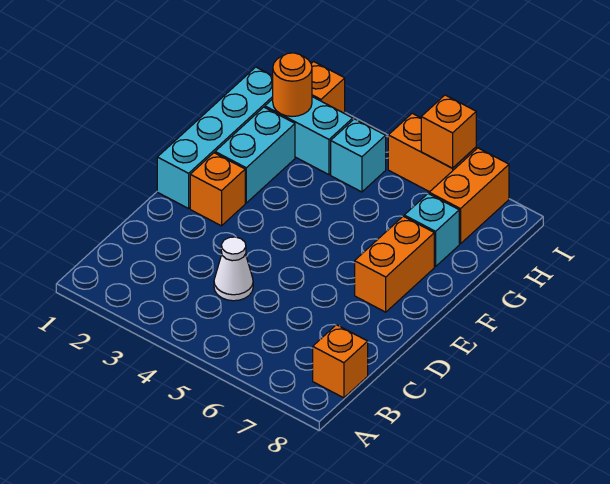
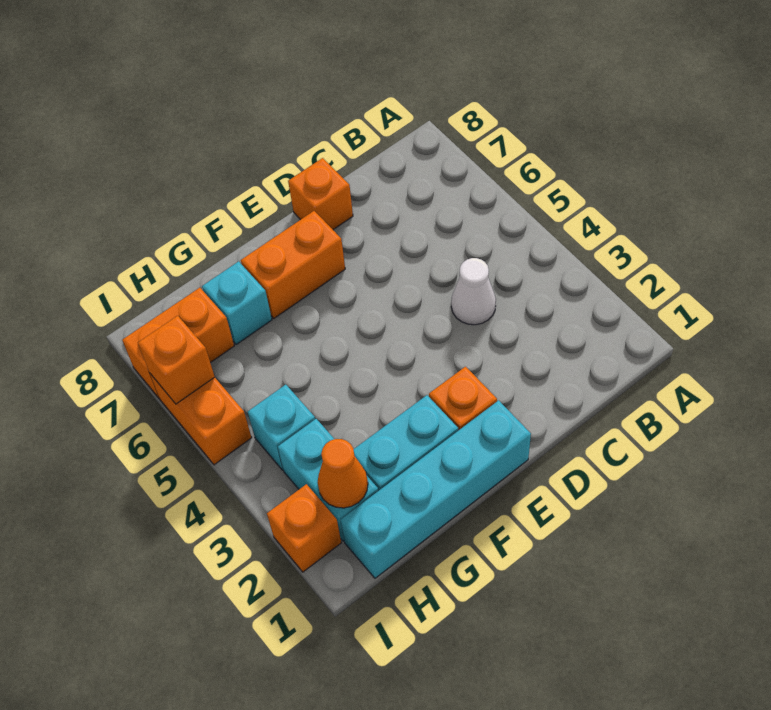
orange brick B8 level 1 -> orange brick D8 level 1
orange round brick H2 level 2 -> orange cone H2 level 2

